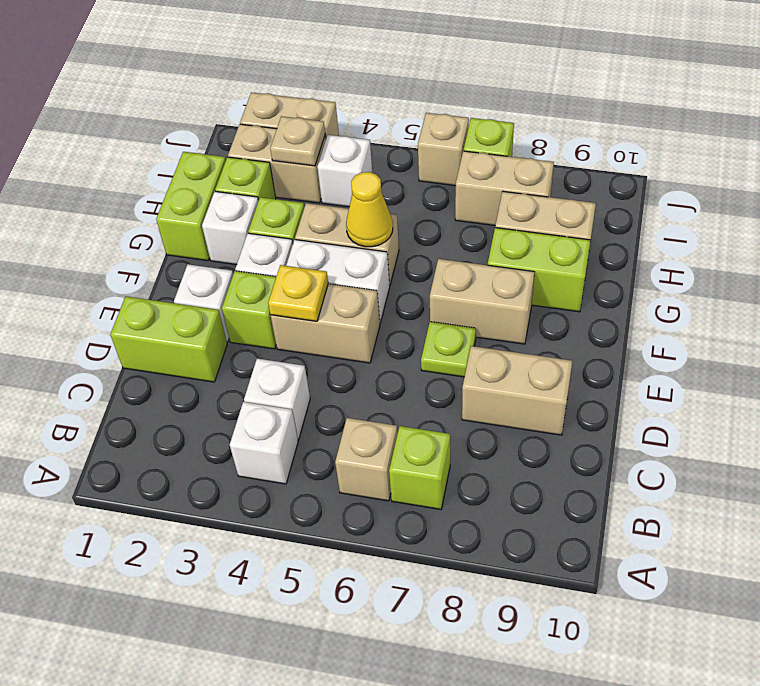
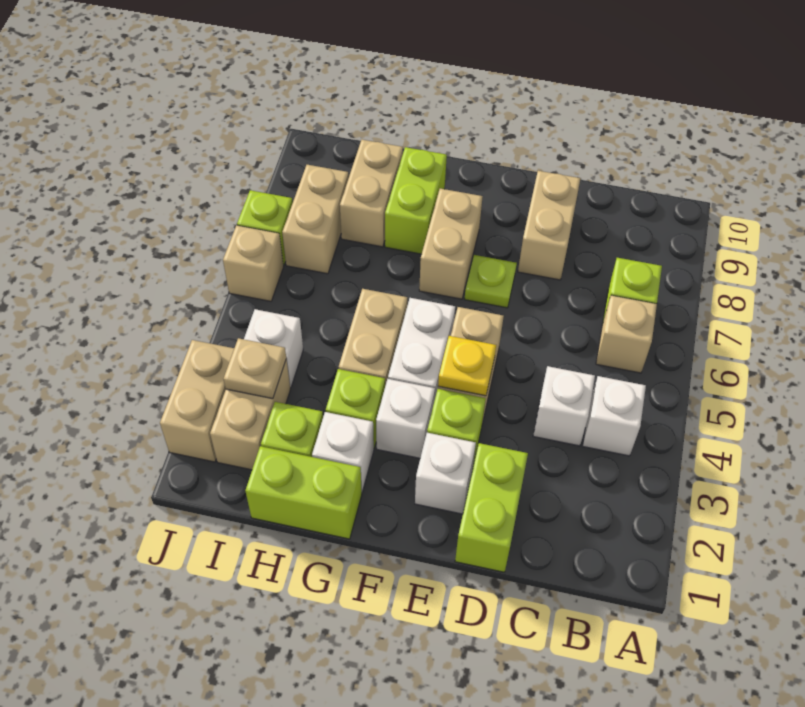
yellow cone G5 level 2 -> none

